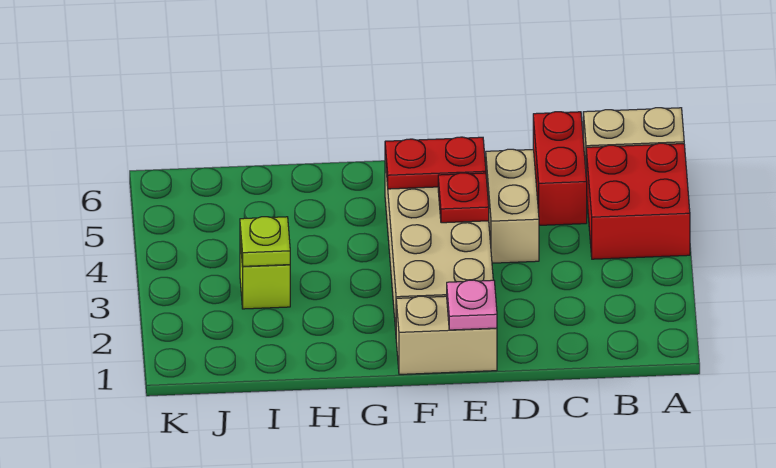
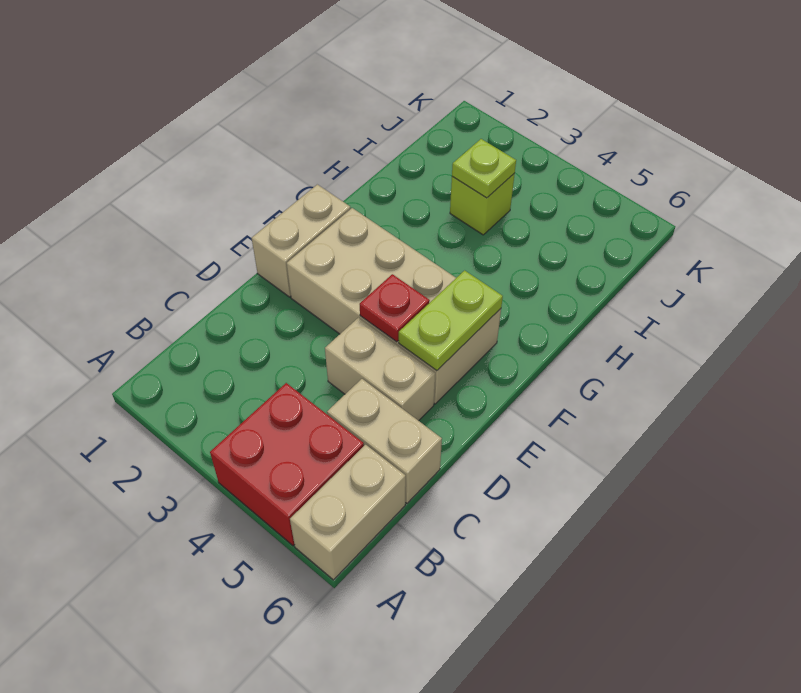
red brick C5:C6 level 1 -> tan brick C5:C6 level 1
pink plate E1 level 2 -> none
red plate E5:F5 level 2 -> lime plate E5:F5 level 2

